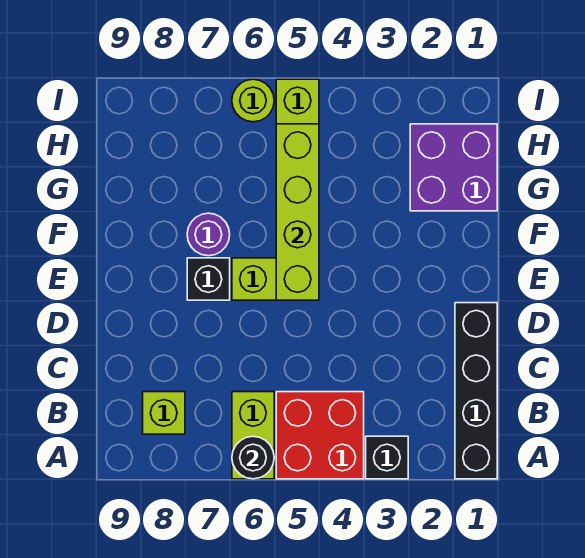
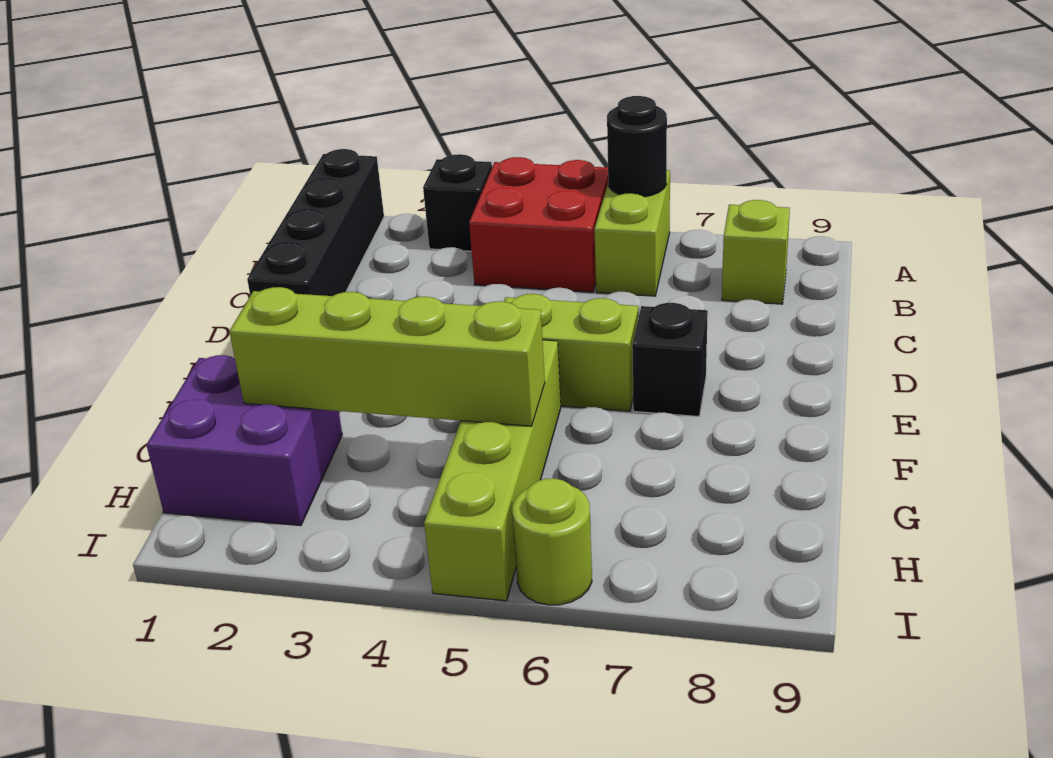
lime brick E5:H5 level 2 -> lime brick G2:G5 level 2
purple round brick F7 level 1 -> none

